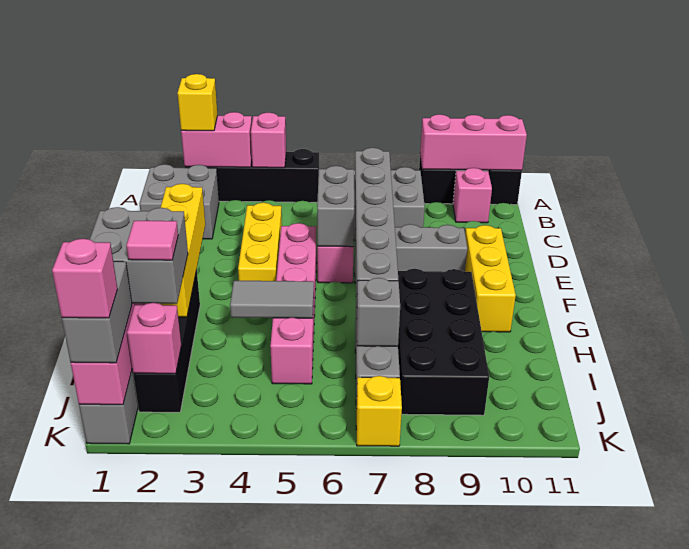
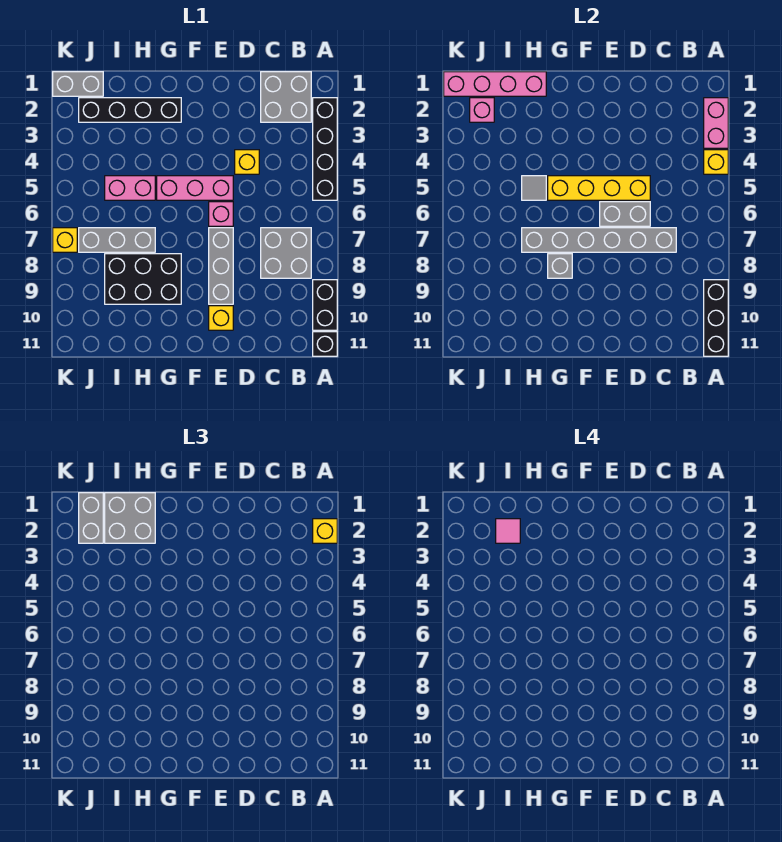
pink brick A4 level 2 -> yellow brick A4 level 2
pink brick A9:A11 level 2 -> black brick A9:A11 level 2
pink brick B10 level 1 -> none
yellow brick D4:F4 level 1 -> yellow brick D4 level 1
yellow brick E2:H2 level 2 -> yellow brick D5:G5 level 2
yellow brick E10:G10 level 1 -> yellow brick E10 level 1
black brick G8:J9 level 1 -> black brick G8:I9 level 1
grey tile H4:H5 level 2 -> grey tile H5 level 2
grey brick I7 level 2 -> grey brick G8 level 2
grey brick J1:K1 level 3 -> grey brick J1:J2 level 3
pink brick K1 level 4 -> none

